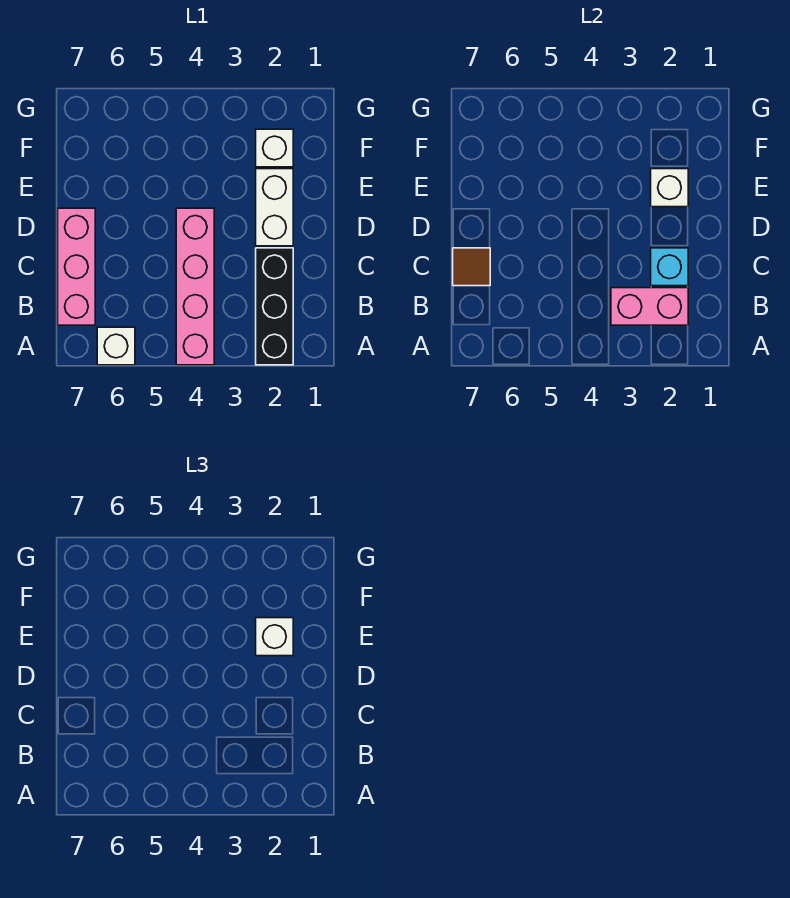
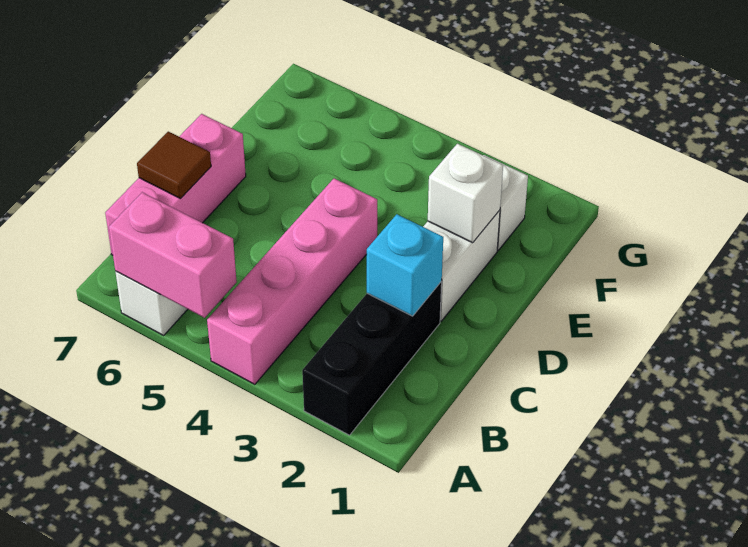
pink brick B2:B3 level 2 -> pink brick A5:A6 level 2
white brick E2 level 3 -> none

